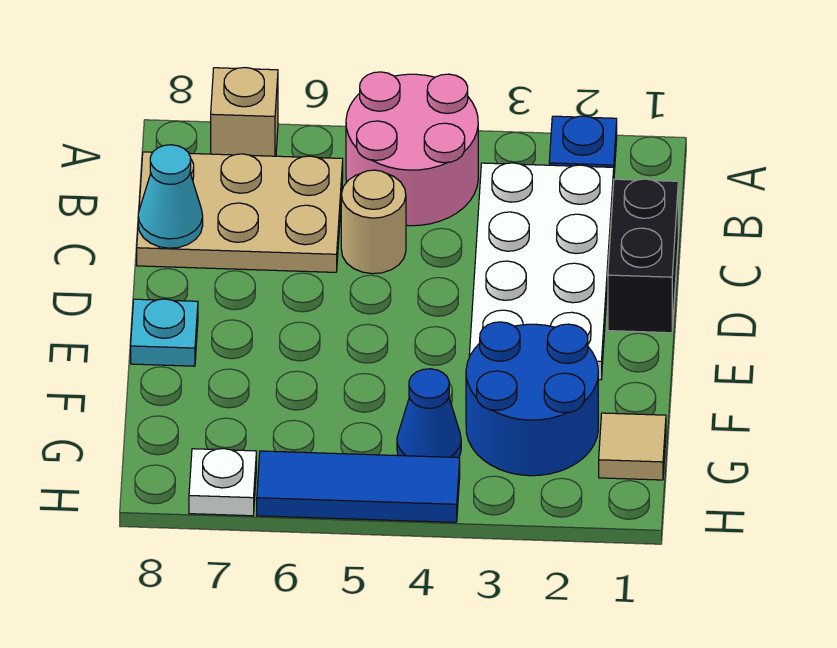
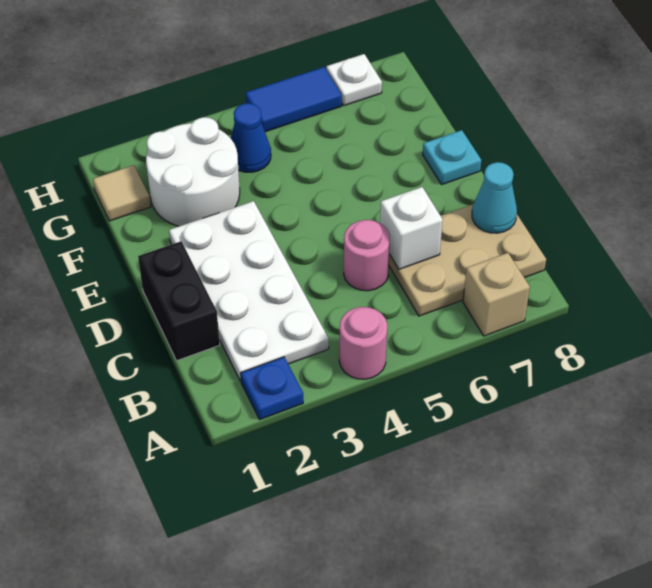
pink round brick A4:B5 level 1 -> pink round brick A4 level 1
tan round brick C5 level 1 -> pink round brick C5 level 1
none -> white brick C6 level 2
blue round brick F2:G3 level 1 -> white round brick F2:G3 level 1
blue tile H4:H6 level 1 -> blue tile H5:H6 level 1

